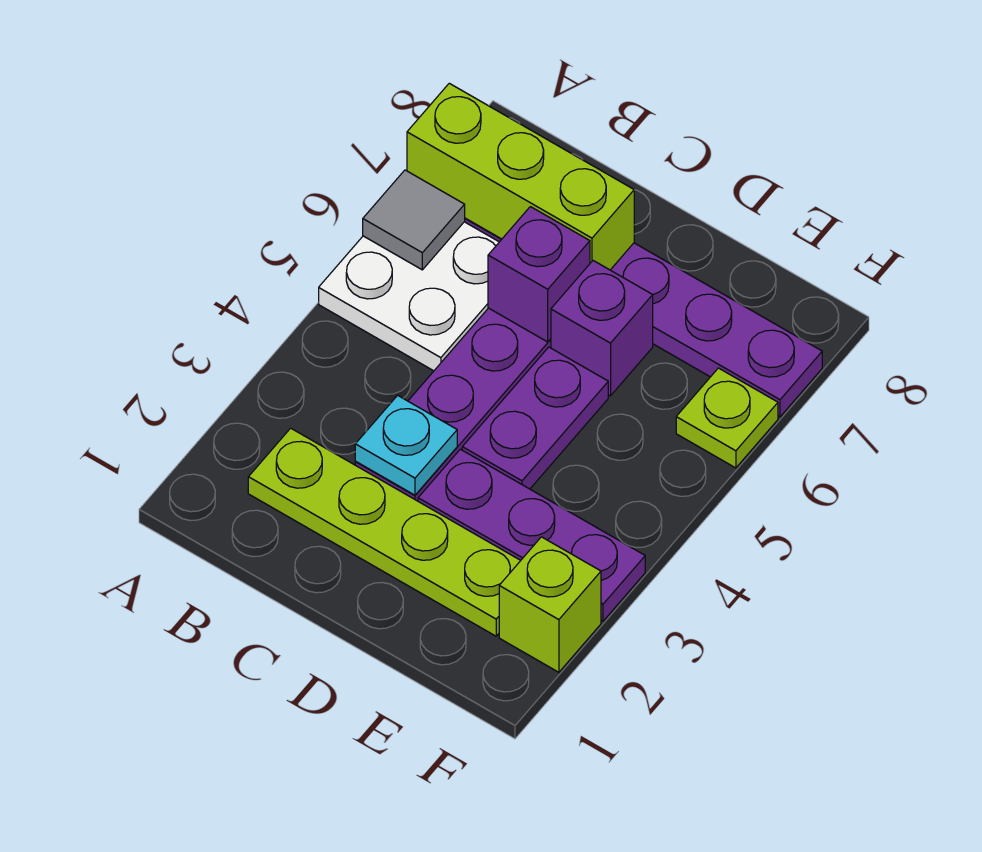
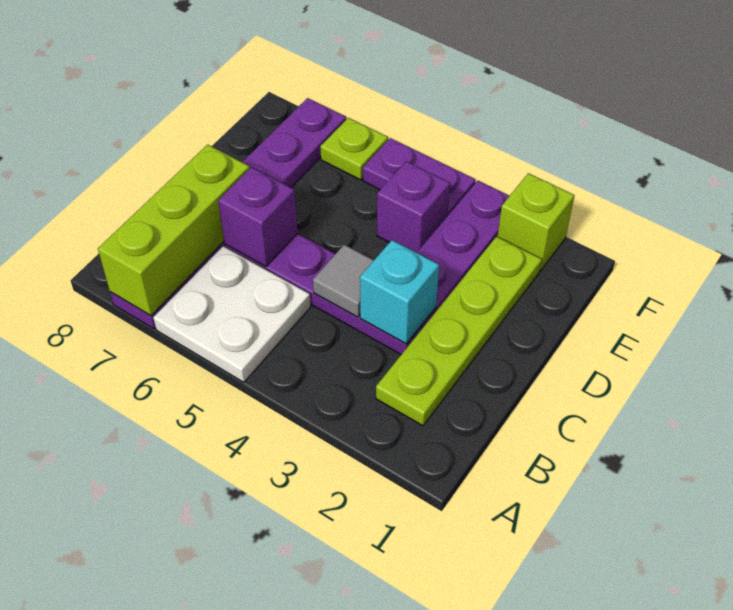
grey tile A6 level 2 -> grey tile C4 level 2
cyan plate C3 level 2 -> cyan brick C3 level 2
purple plate D4:D5 level 1 -> purple plate F4:F5 level 1
purple brick D6 level 1 -> purple brick E4 level 1

